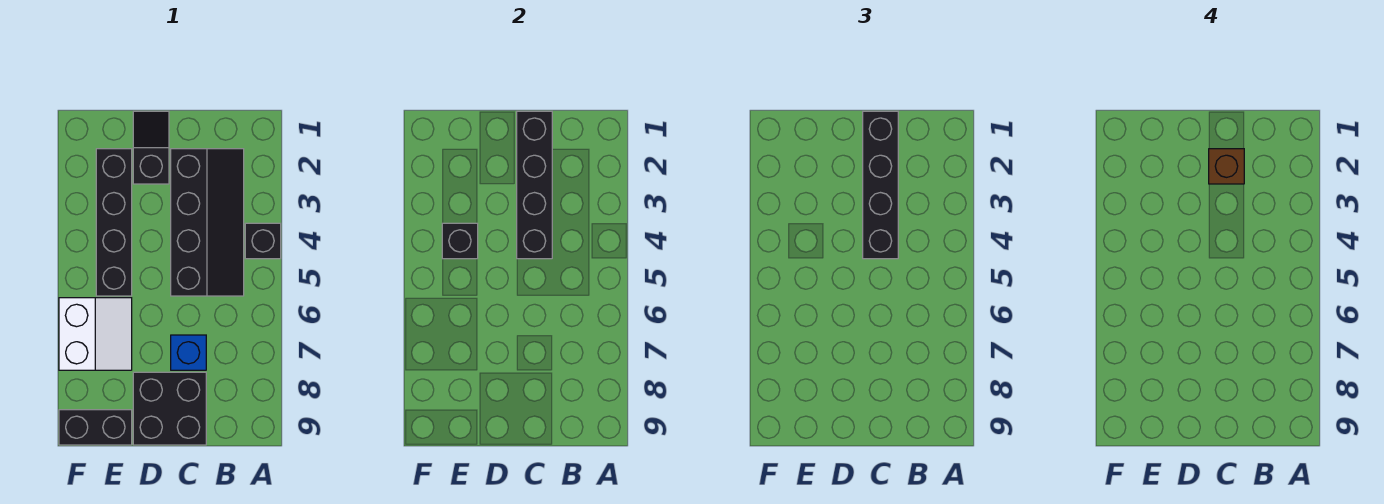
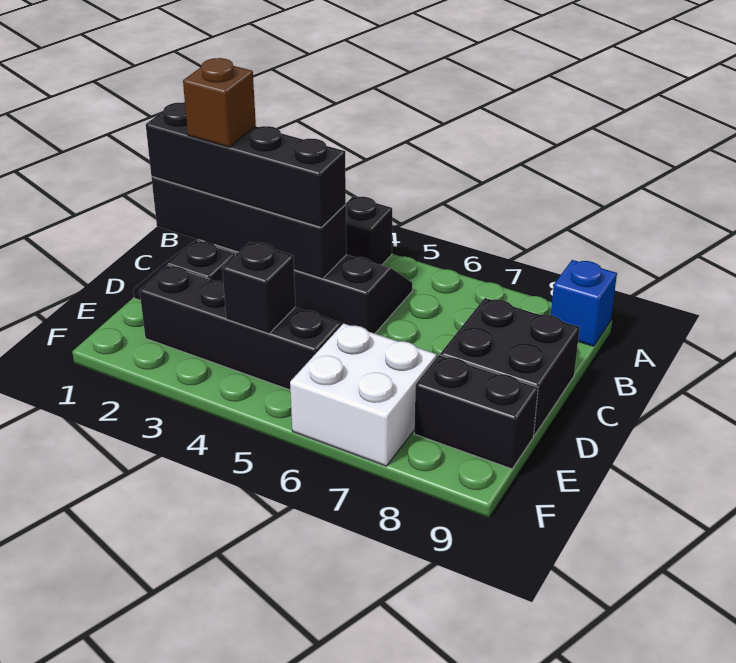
blue brick C7 level 1 -> blue brick A9 level 1
white slope E6:F7 level 1 top F -> white brick E6:F7 level 1
black brick E9:F9 level 1 -> black brick E8:E9 level 1

